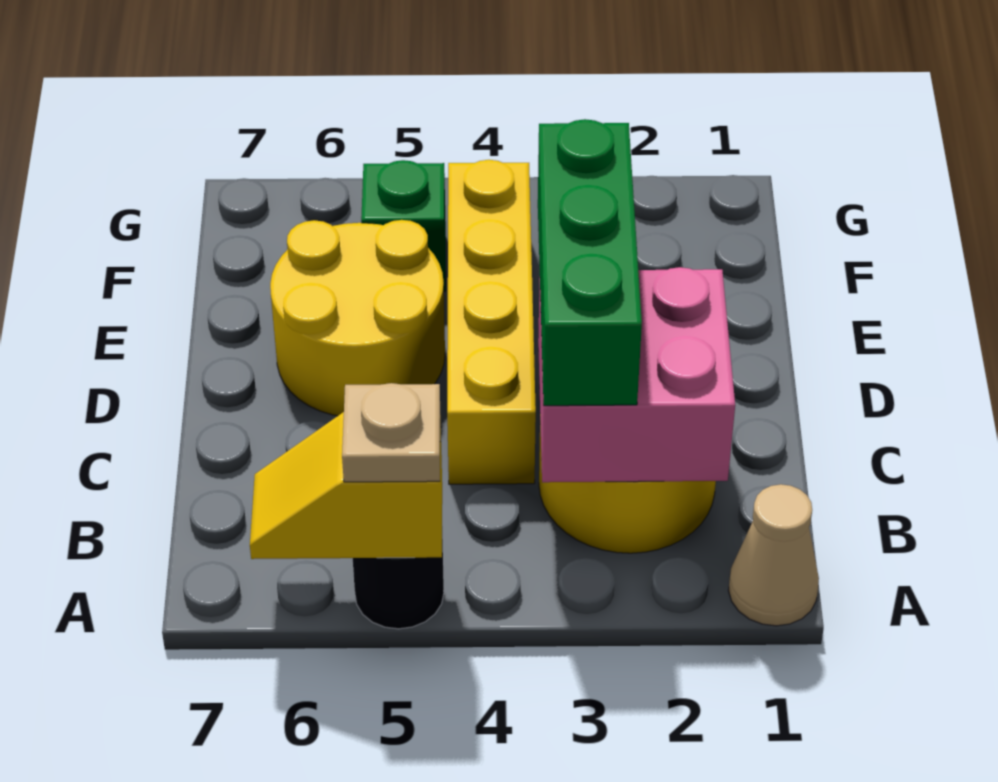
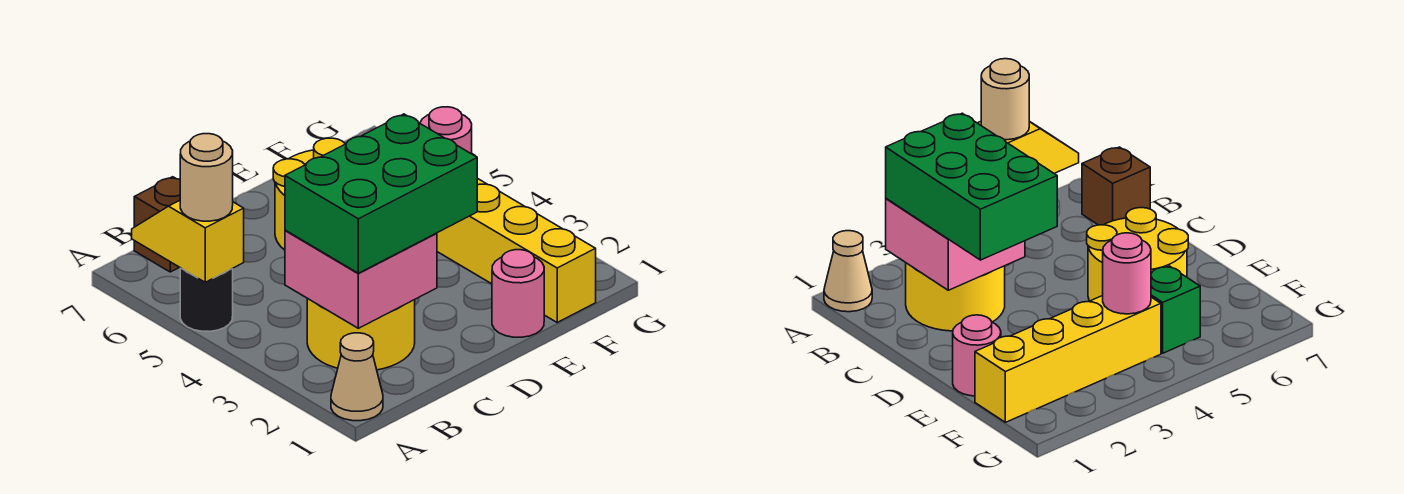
tan plate A5 level 3 -> tan round brick A5 level 3
green brick B3:D3 level 3 -> green brick B2:D3 level 3
none -> brown brick B7 level 1
yellow brick C4:F4 level 1 -> yellow brick F1:F4 level 1
none -> pink round brick E1 level 1
none -> pink round brick F4 level 2

